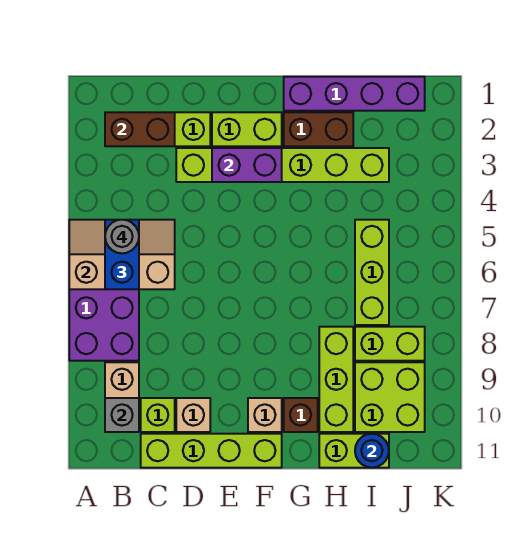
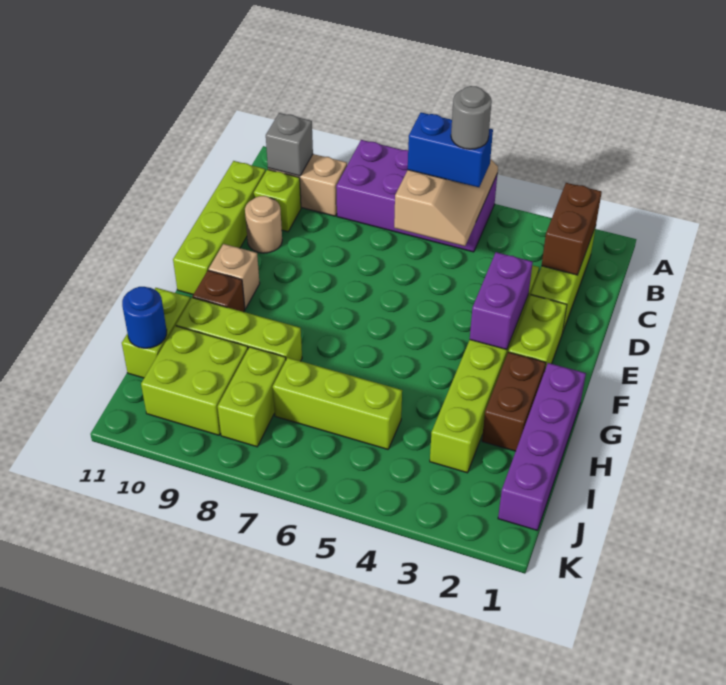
tan brick D10 level 1 -> tan round brick D10 level 1

